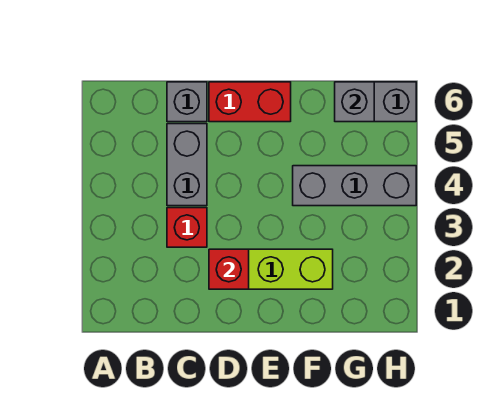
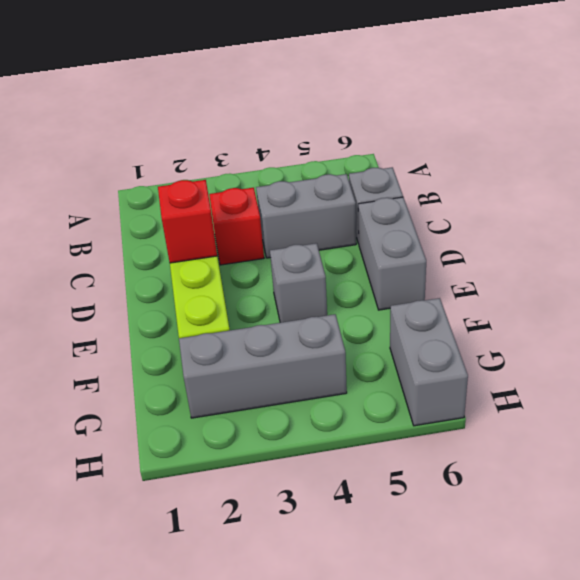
red brick D6:E6 level 1 -> grey brick D6:E6 level 1
grey brick F4:H4 level 1 -> grey brick G2:G4 level 1
grey brick G6 level 2 -> grey brick E4 level 1

